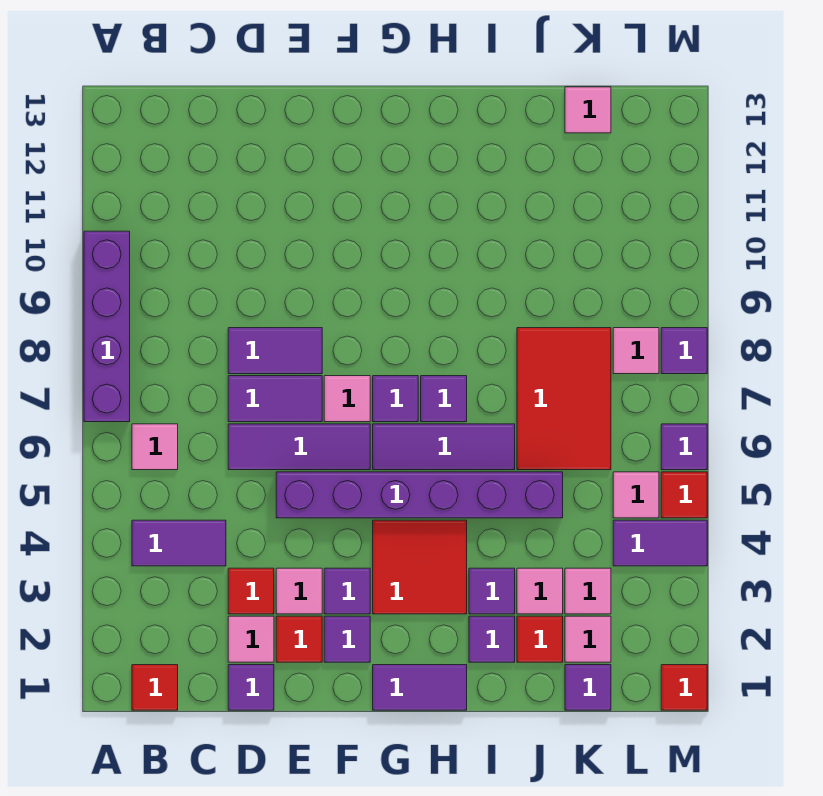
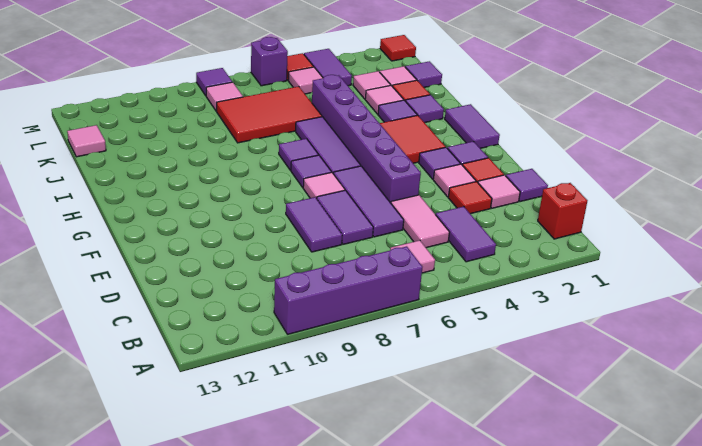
red tile B1 level 1 -> red brick B1 level 1
none -> pink tile C5:D5 level 1
purple tile M6 level 1 -> purple brick M6 level 1

